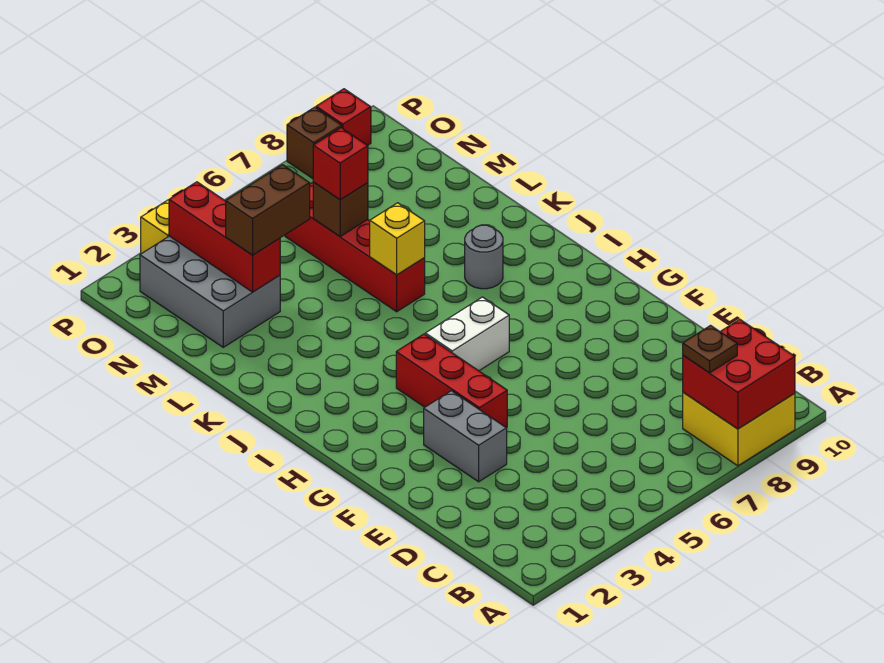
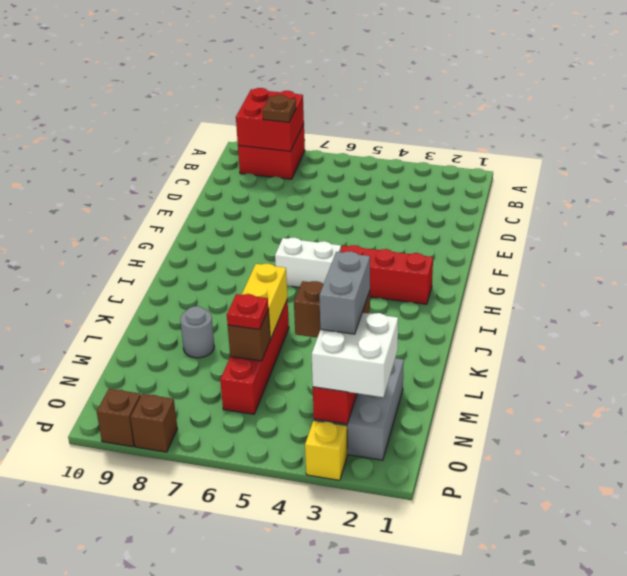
yellow brick A8:B9 level 1 -> red brick A8:B9 level 1
grey brick E3:F3 level 1 -> grey brick M3:N3 level 4
red brick F4:H4 level 1 -> red brick H2:H4 level 1
grey round brick J8 level 1 -> grey round brick L8 level 1
yellow brick K6 level 2 -> yellow brick K6:L6 level 2
red brick M6 level 3 -> red plate M6 level 3
none -> white brick N2:O3 level 3
red brick P9 level 1 -> brown brick P9 level 1

